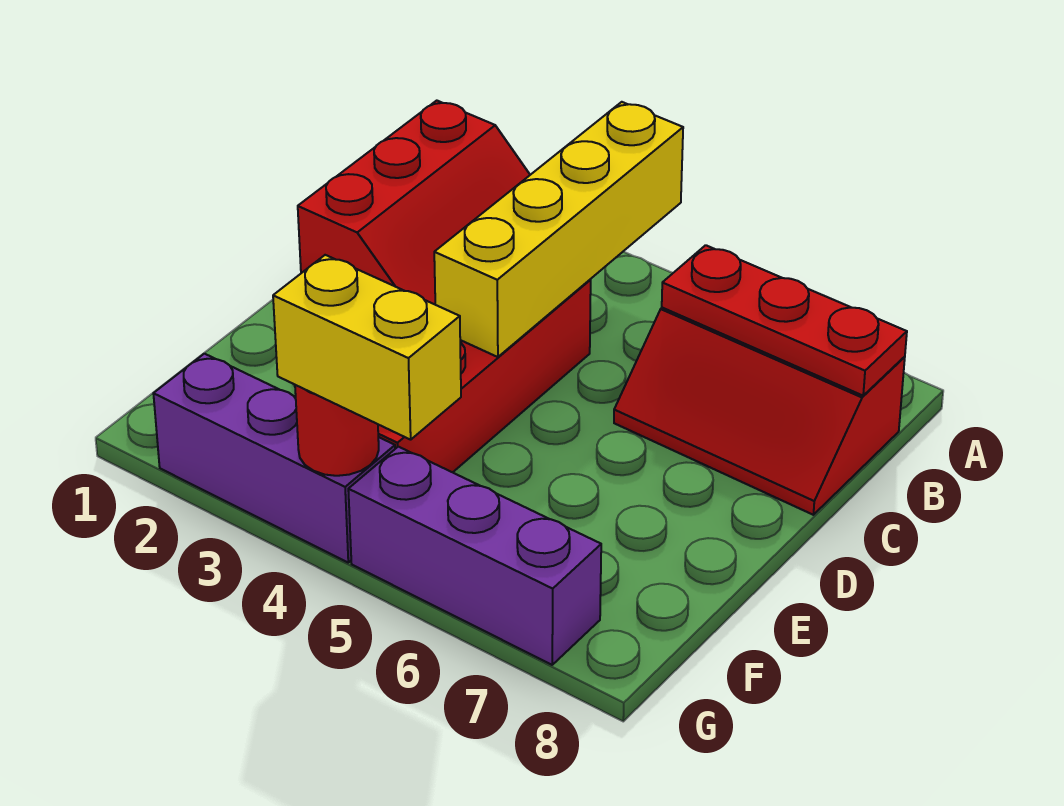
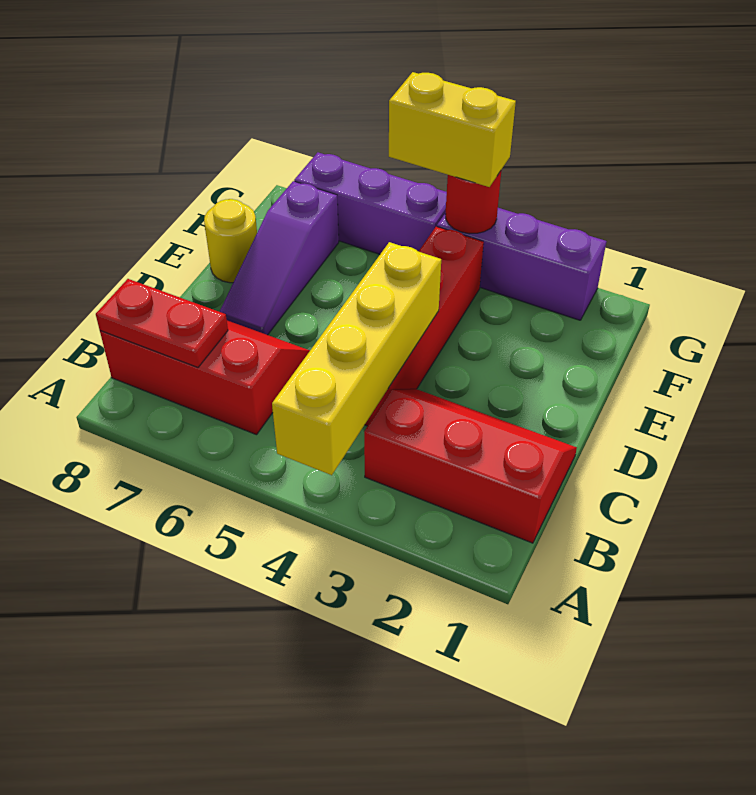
red slope A1:C2 level 1 top 1 -> red slope B1:C3 level 1 top B
red plate B6:B8 level 2 -> red plate B7:B8 level 2
none -> purple slope D7:F7 level 1 top F
none -> yellow round brick E8 level 1

